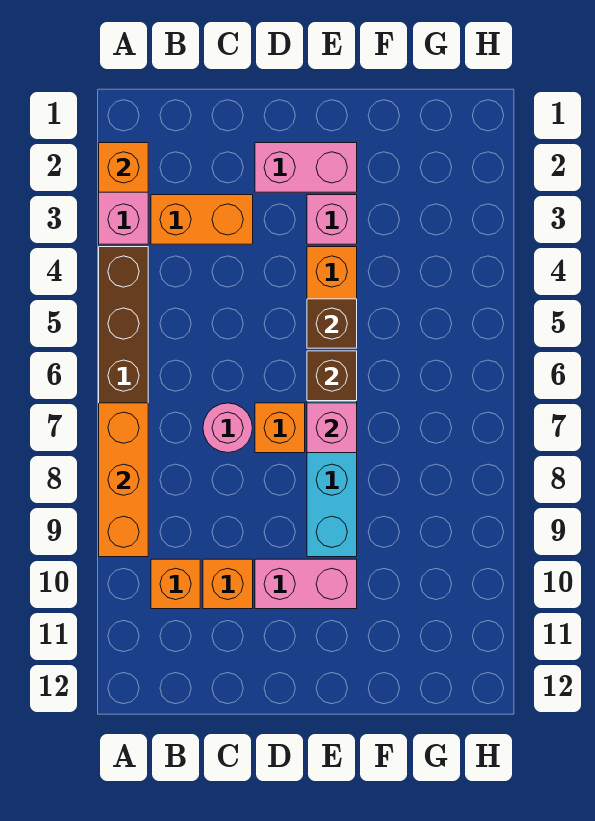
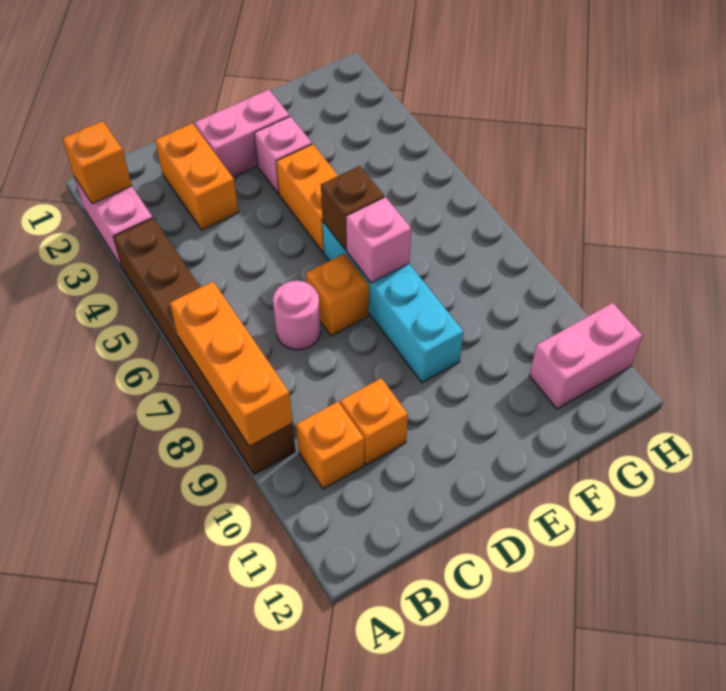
orange brick B3:C3 level 1 -> orange brick C2:C3 level 1
pink brick D10:E10 level 1 -> pink brick G11:H11 level 1
brown brick E5 level 2 -> none

